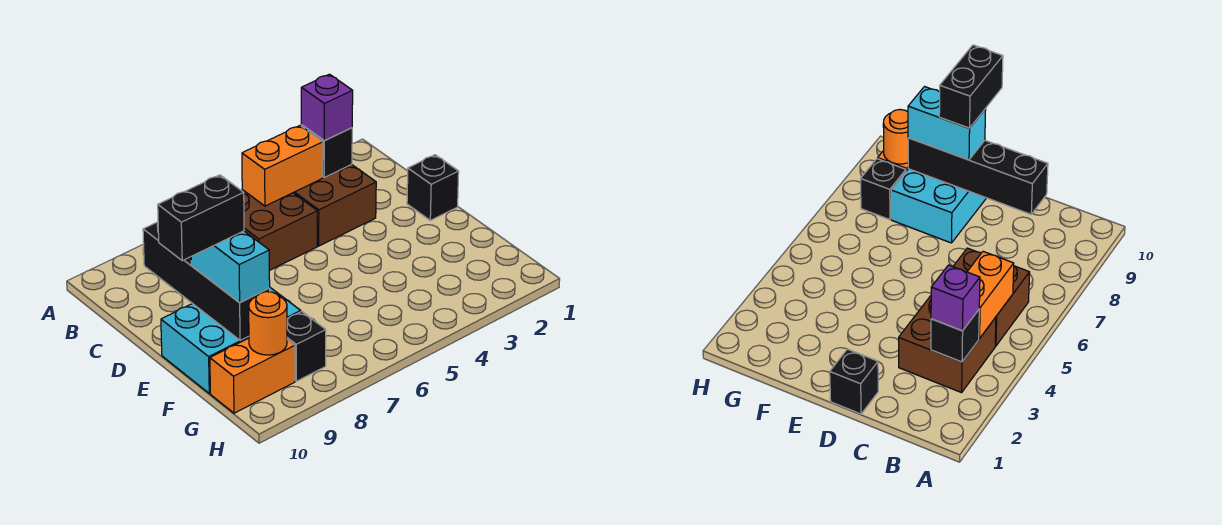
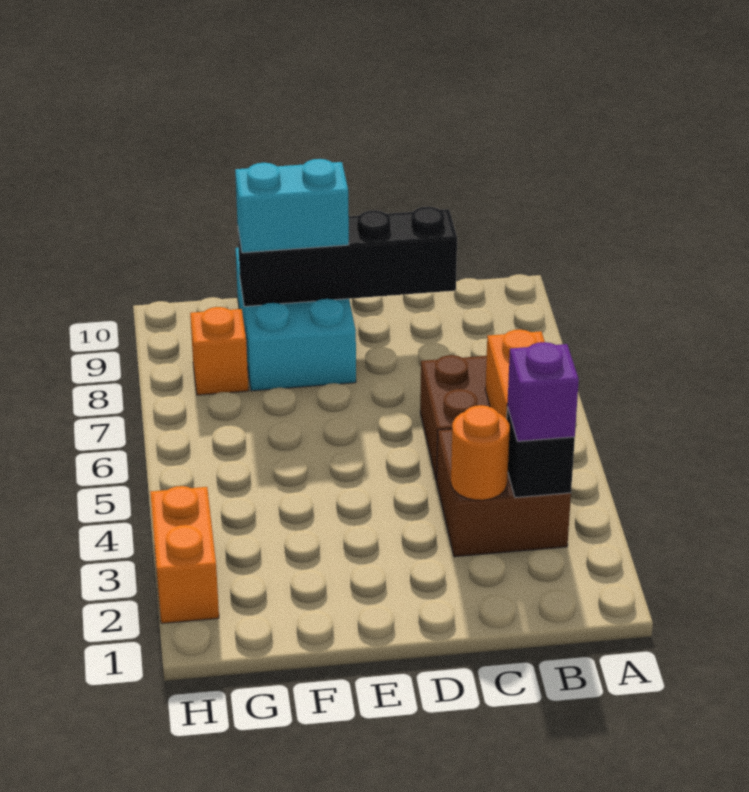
black brick D1 level 1 -> none
black brick E9:E10 level 4 -> none
black brick G8 level 1 -> orange brick G8 level 1
orange brick G9:G10 level 1 -> orange brick H2:H3 level 1
orange round brick G9 level 2 -> orange round brick C3 level 2

